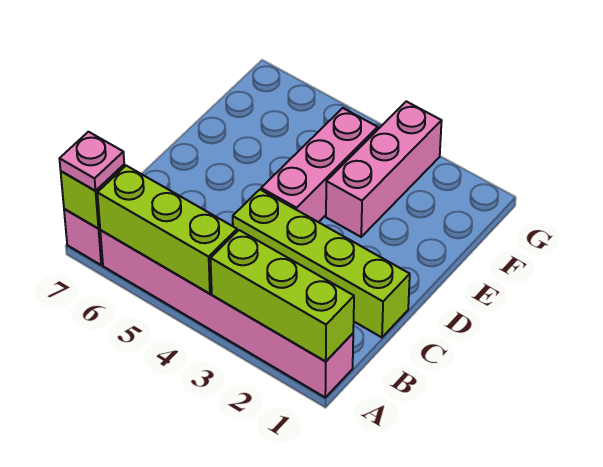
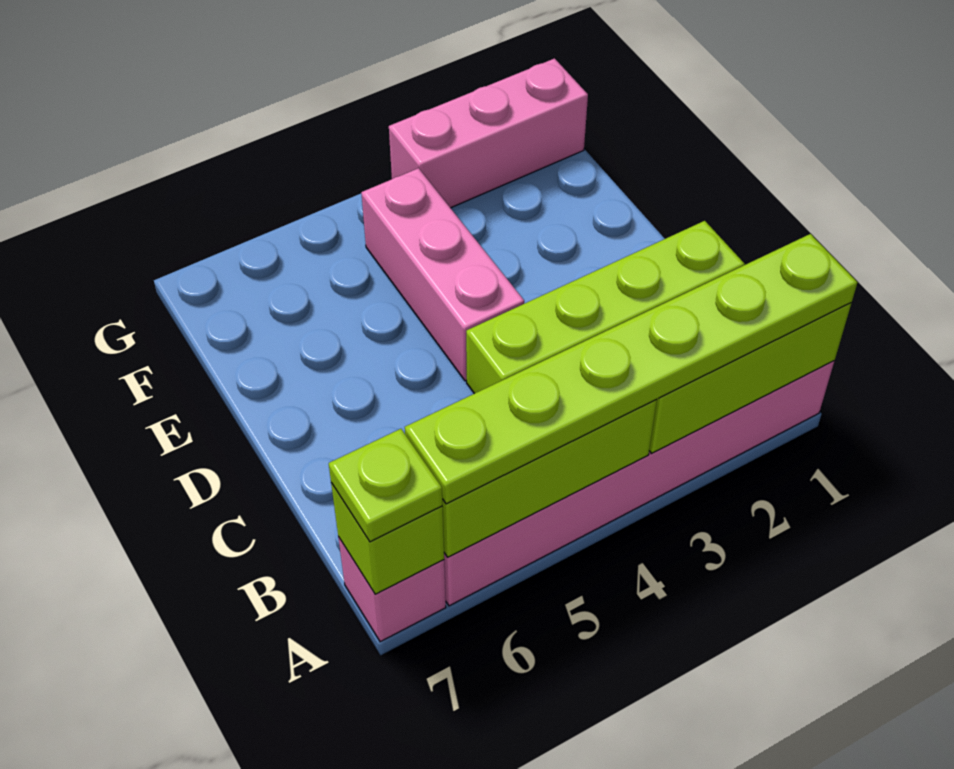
none -> lime plate A1:A6 level 3
pink plate A7 level 3 -> lime plate A7 level 3
pink brick E3:G3 level 1 -> pink brick G1:G3 level 1

